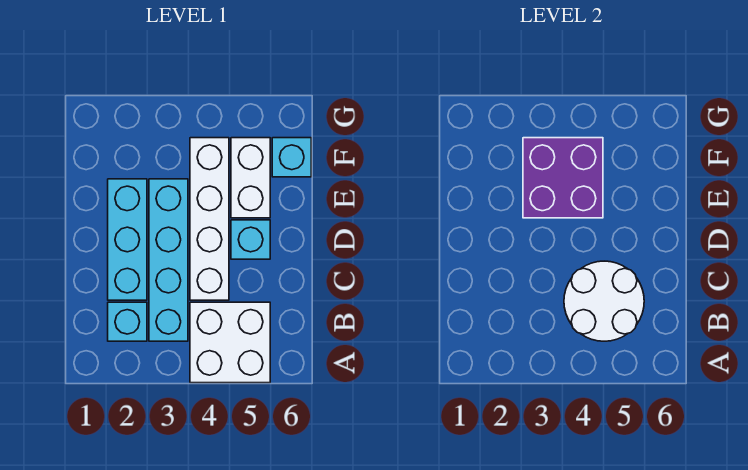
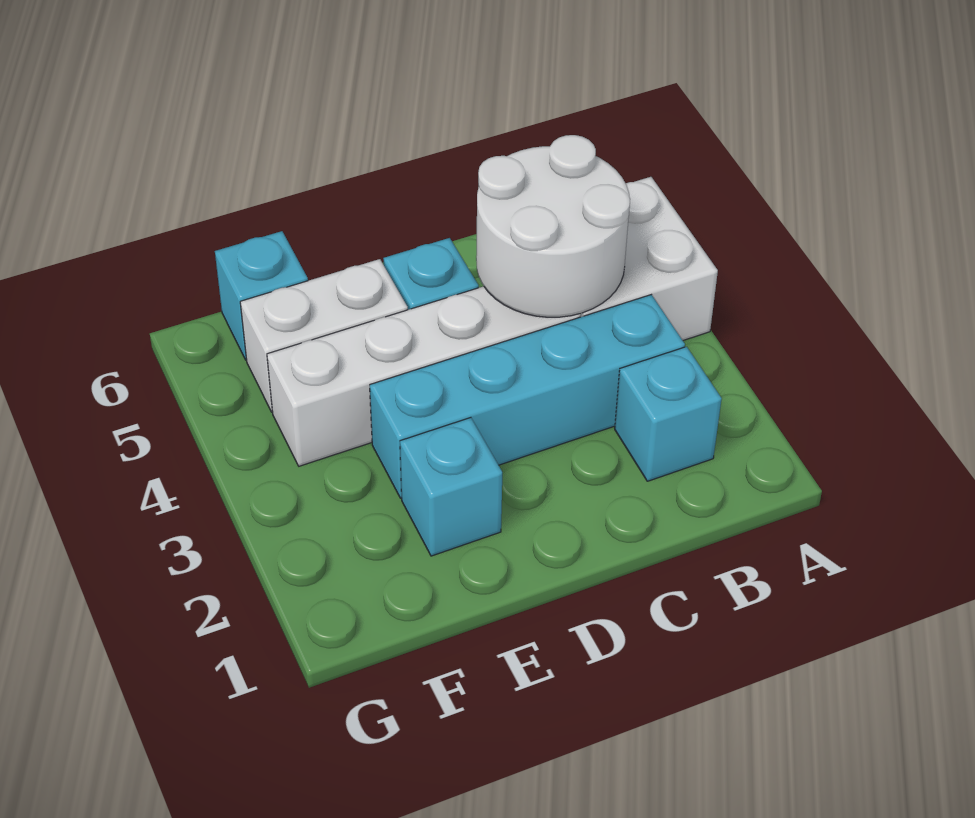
cyan brick C2:E2 level 1 -> cyan brick E2 level 1
purple brick E3:F4 level 2 -> none

